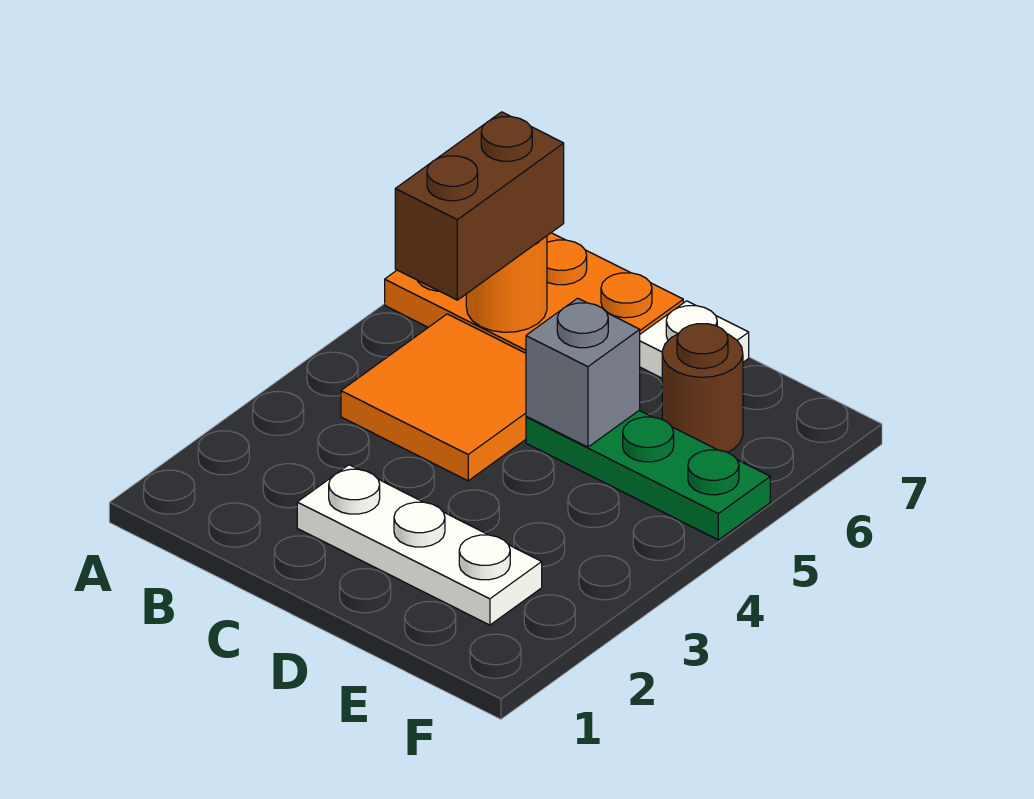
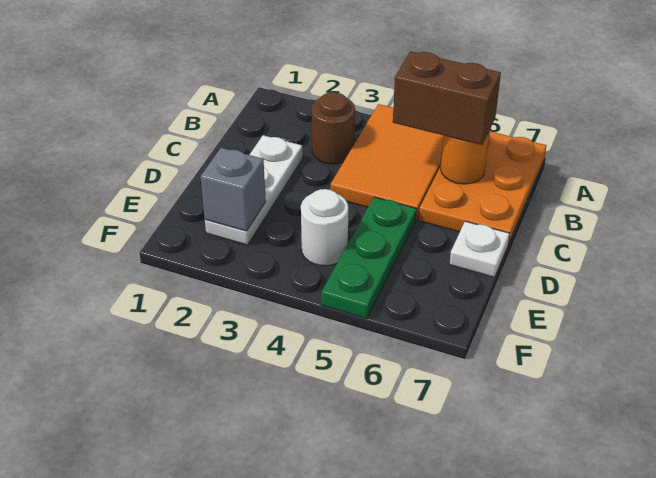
orange tile B4:C5 level 1 -> orange tile A4:C5 level 1
grey brick D5 level 2 -> grey brick E2 level 2
none -> white round brick E4 level 1
brown round brick E6 level 1 -> brown round brick B3 level 1

